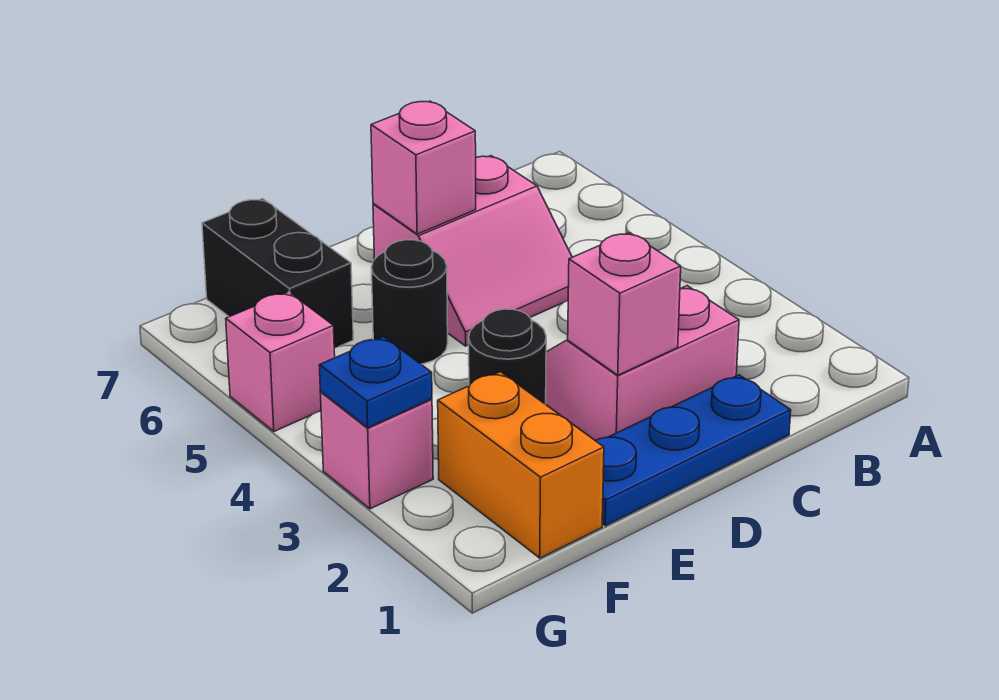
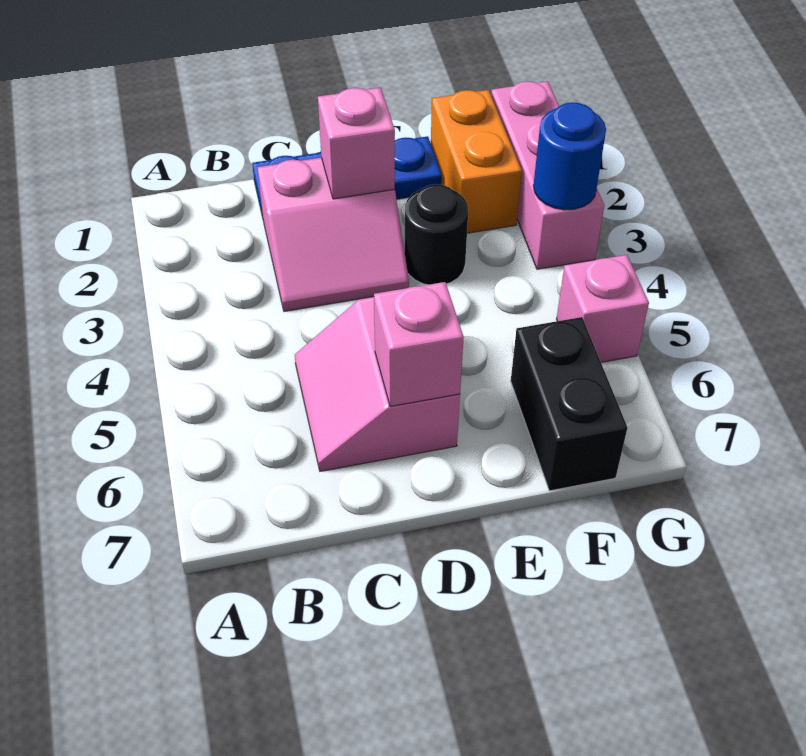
pink slope C5:D6 level 1 top 6 -> pink slope C5:D6 level 1 top D
black round brick E5 level 1 -> none
pink brick G3 level 1 -> pink brick G1:G3 level 1
blue plate G3 level 2 -> blue round brick G3 level 2

